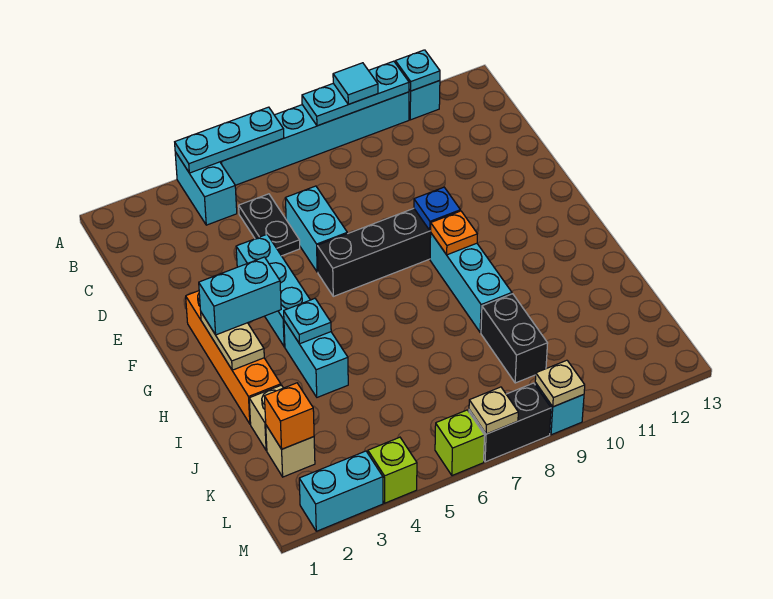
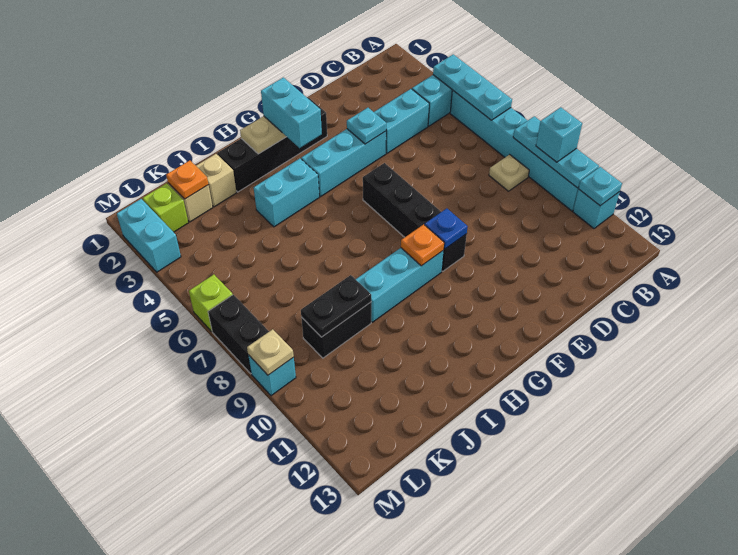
cyan tile A9 level 3 -> cyan brick A9 level 3
black plate C5:D5 level 1 -> black plate J9:K9 level 2
cyan brick D6:E6 level 1 -> cyan brick C4:D4 level 1
orange brick F2:I2 level 1 -> black brick F2:I2 level 1
cyan plate H4 level 2 -> cyan plate E4 level 2
orange brick K2 level 2 -> orange plate K2 level 2
lime brick M4 level 1 -> lime brick L2 level 1
tan plate M7 level 2 -> tan plate B8 level 1

